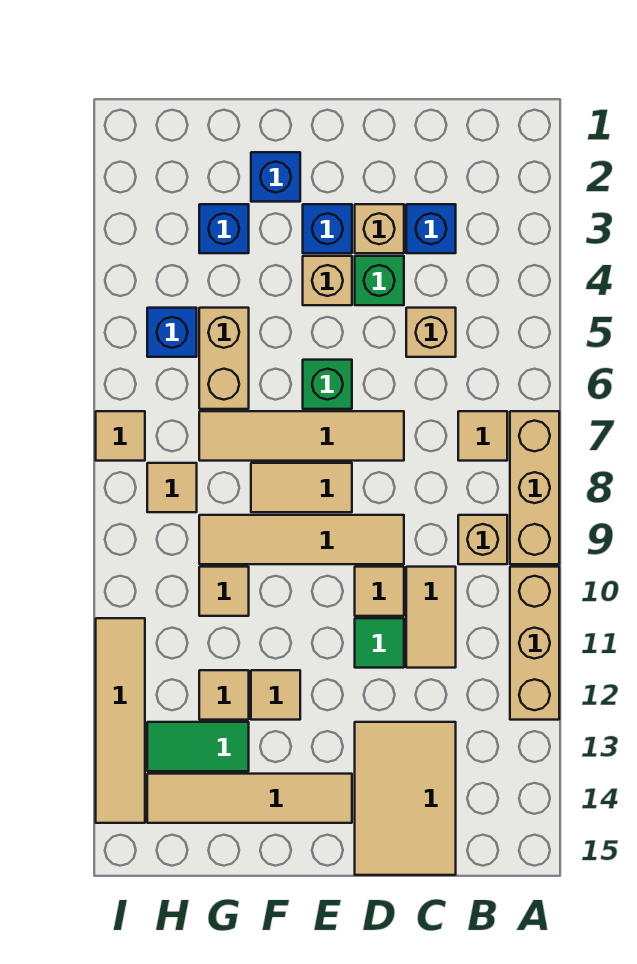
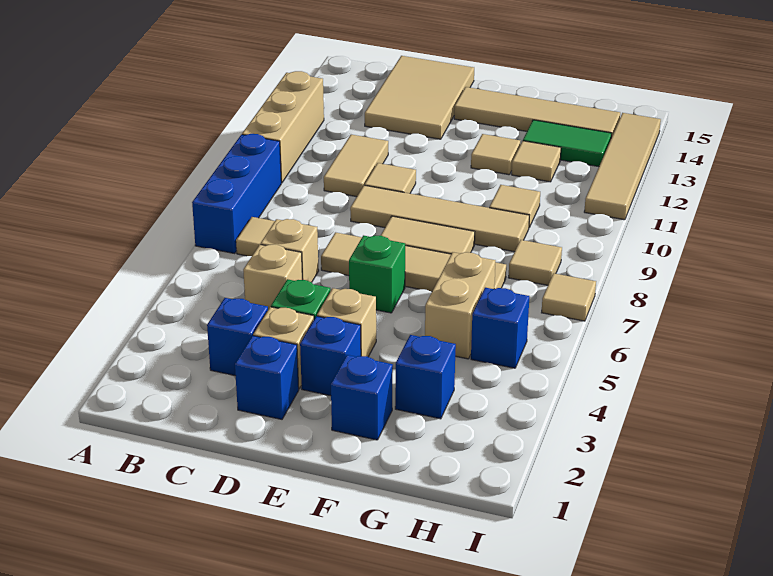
tan brick A7:A9 level 1 -> blue brick A7:A9 level 1
tan brick B9 level 1 -> tan brick C6 level 1
none -> blue brick D2 level 1
green tile D11 level 1 -> none

